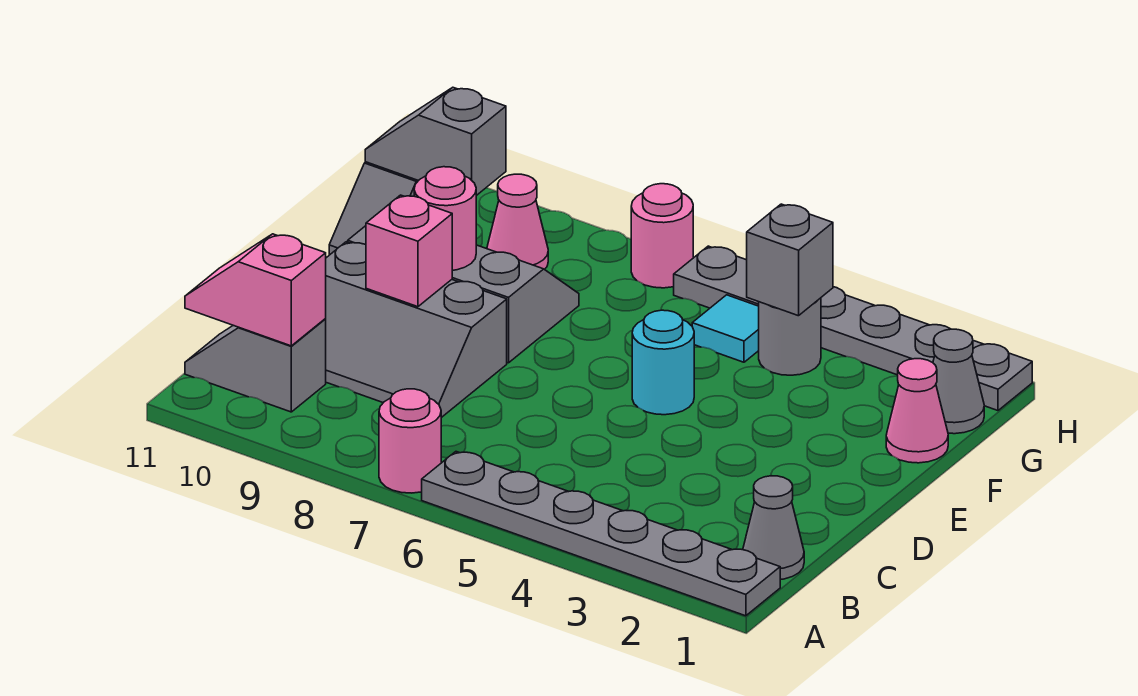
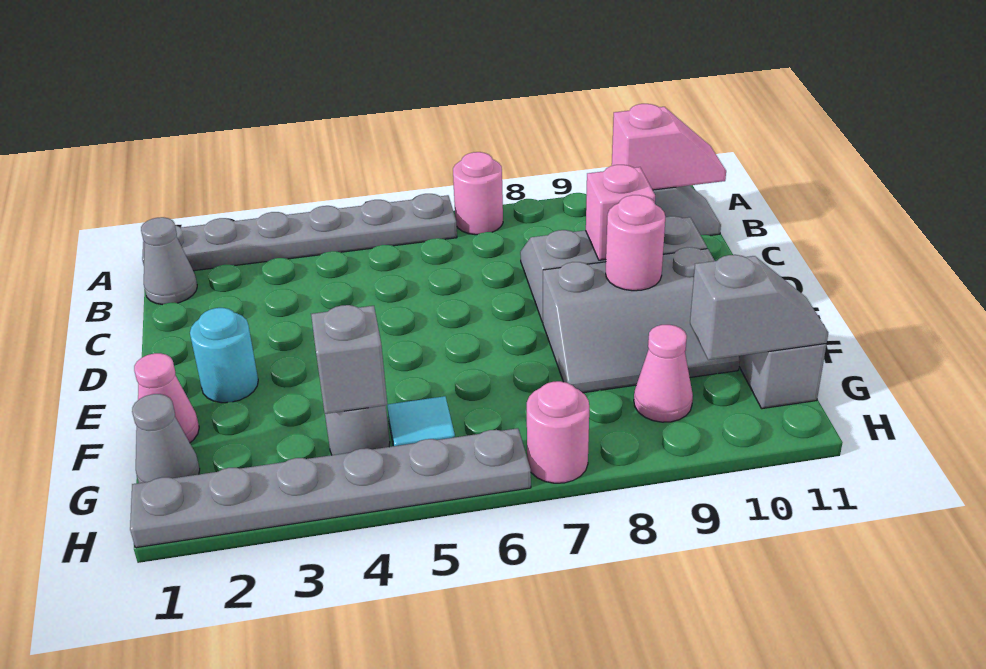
cyan round brick E5 level 1 -> cyan round brick E2 level 1

